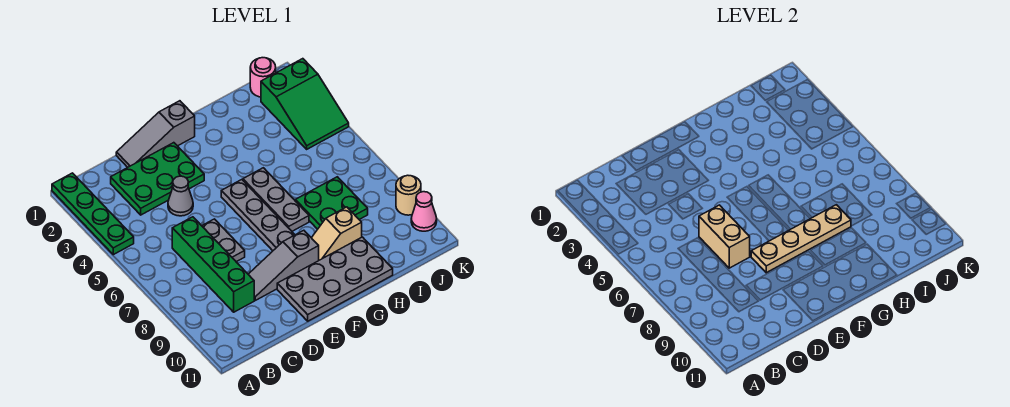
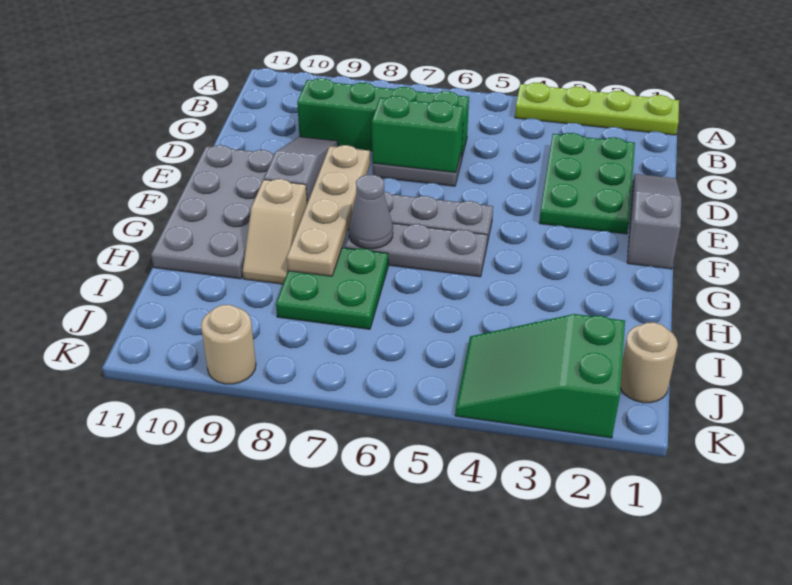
green plate A1:A4 level 1 -> lime plate A1:A4 level 1
grey cone D4 level 1 -> grey cone G7 level 2
tan brick D6:D7 level 2 -> green brick D6:D7 level 2
tan slope G9:H9 level 1 top H -> tan slope G9:H9 level 1 top G
pink round brick J1 level 1 -> tan round brick J1 level 1
pink cone K10 level 1 -> none

